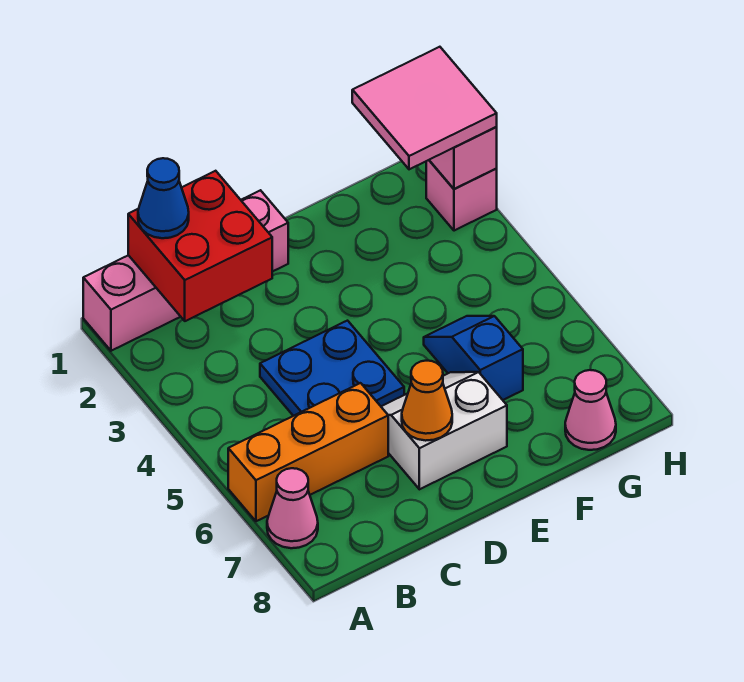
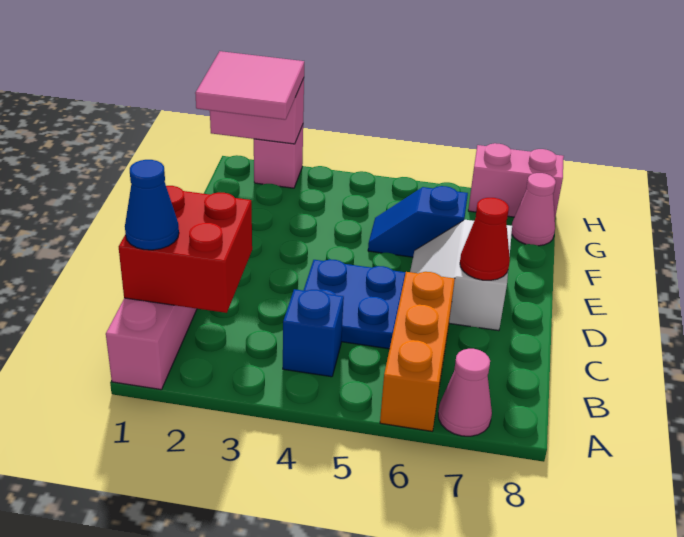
none -> blue brick B4 level 1
orange cone D7 level 2 -> red cone D7 level 2
none -> pink brick H7:H8 level 1

